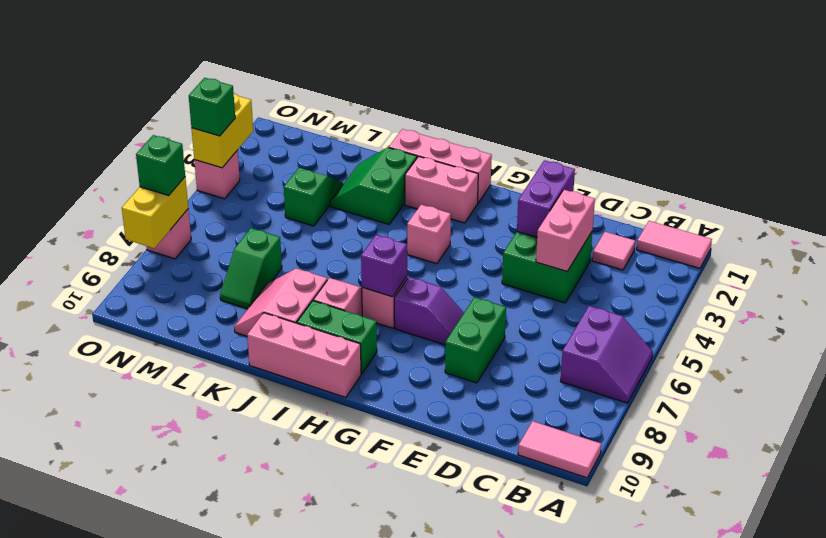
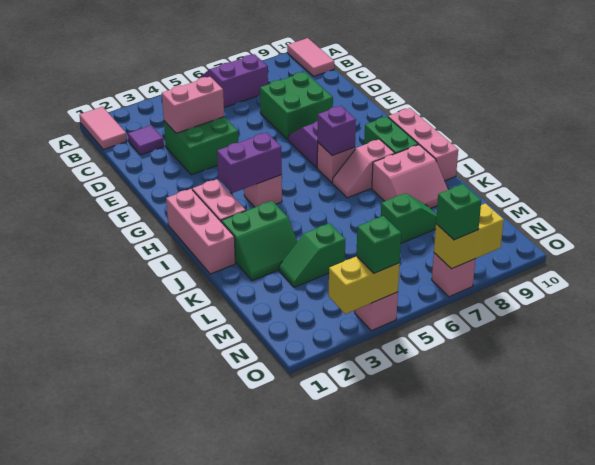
pink tile C2 level 1 -> purple tile C2 level 1
purple brick E2:E3 level 2 -> purple brick H3:H4 level 2
green brick E7:E8 level 1 -> green brick D7:E8 level 1

